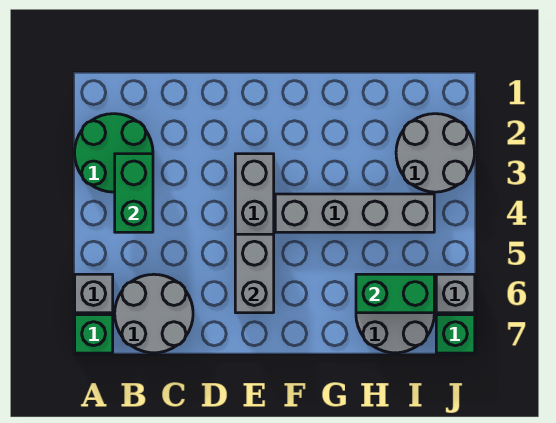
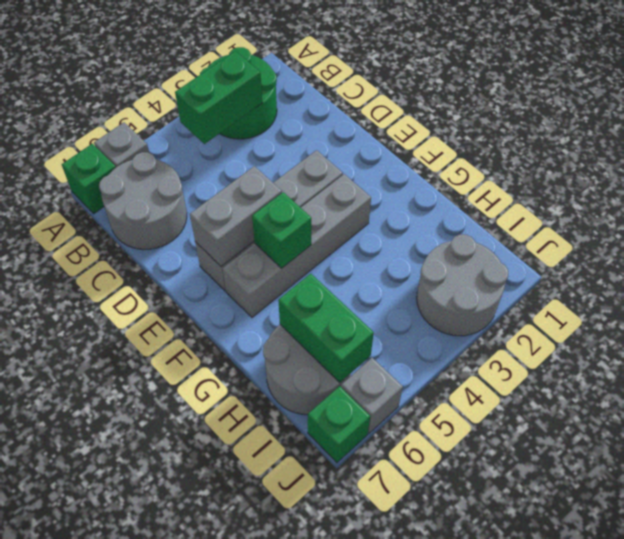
grey brick F4:I4 level 1 -> grey brick F3:F6 level 1
none -> green brick F5 level 2

